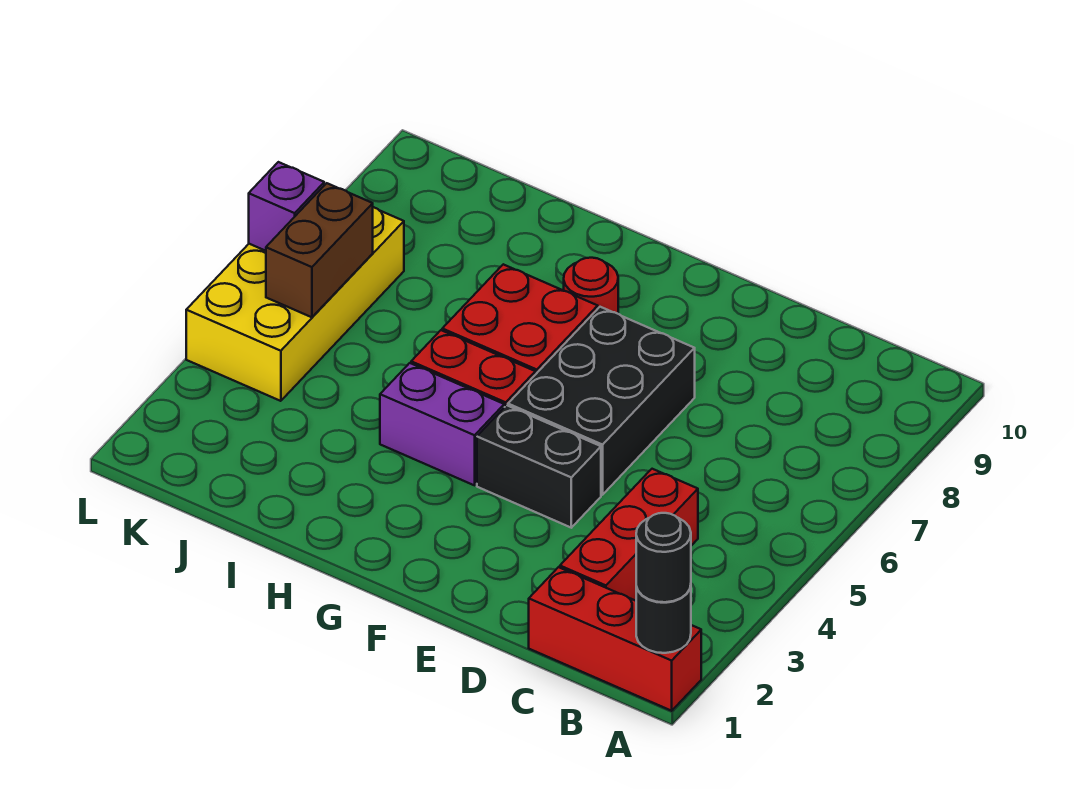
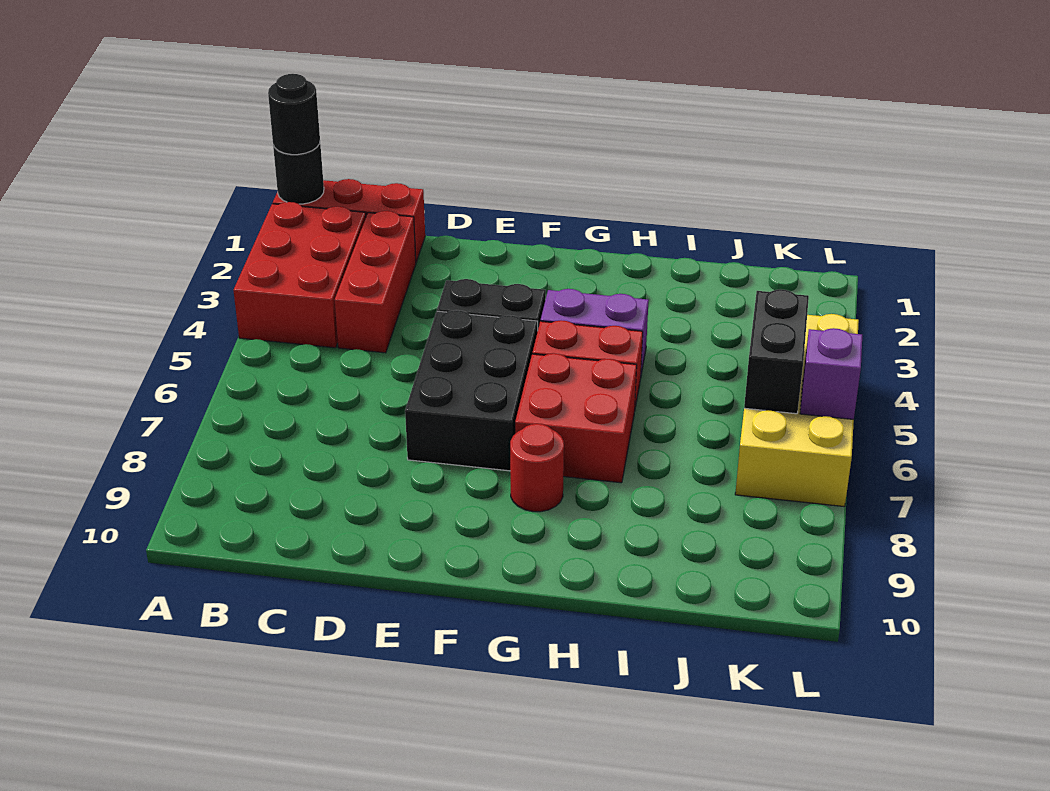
none -> red brick A2:B4 level 1
brown brick K5:K6 level 2 -> black brick K5:K6 level 2

